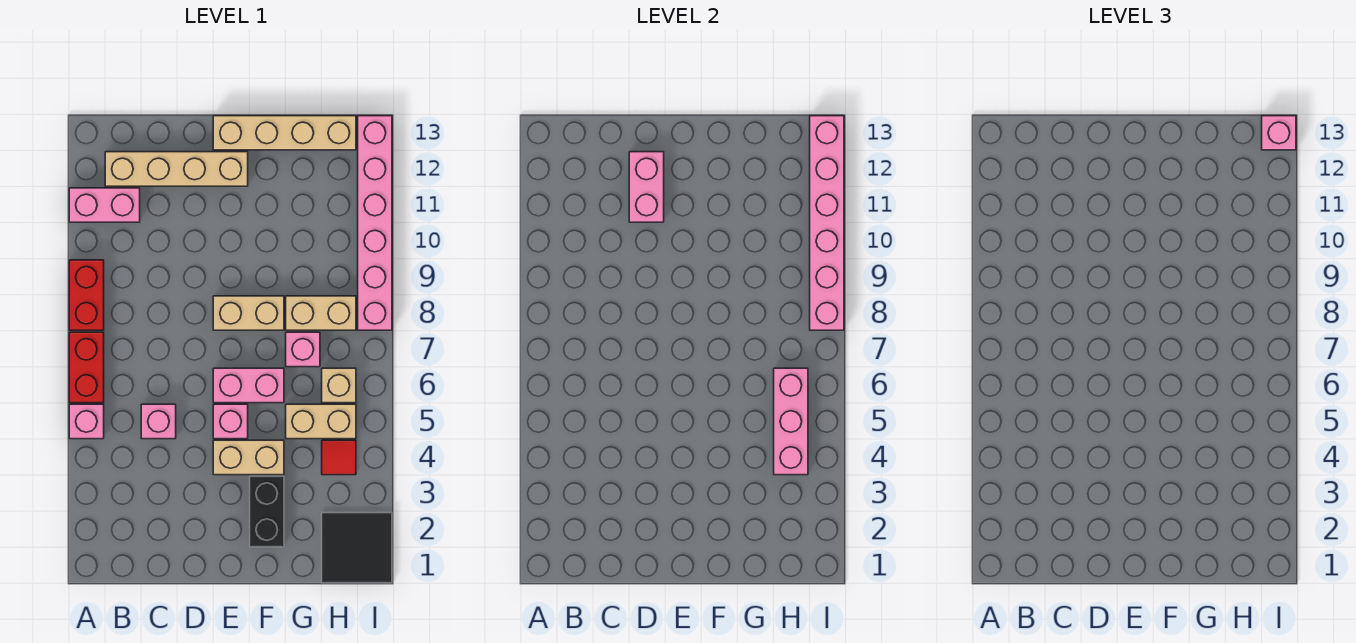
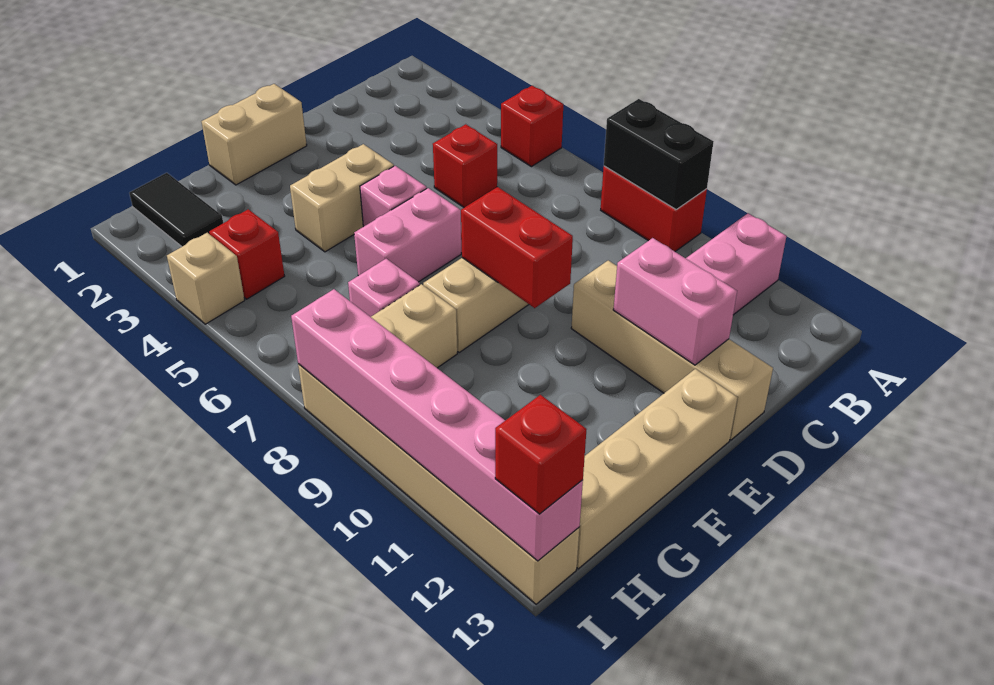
pink brick A5 level 1 -> red brick A5 level 1
red brick A6:A7 level 1 -> red brick E8:E9 level 2
tan brick B12:E12 level 1 -> tan brick D10:D13 level 1
pink brick C5 level 1 -> red brick C5 level 1
black brick F2:F3 level 1 -> black brick A8:A9 level 2
tan brick G5:H5 level 1 -> tan brick E1:F1 level 1
black tile H1:I2 level 1 -> black tile H1:H2 level 1
red tile H4 level 1 -> red brick H4 level 1
pink brick H4:H6 level 2 -> none
tan brick H6 level 1 -> tan brick I4 level 1
pink brick I8:I13 level 1 -> tan brick I8:I13 level 1
pink brick I13 level 3 -> red brick I13 level 3

